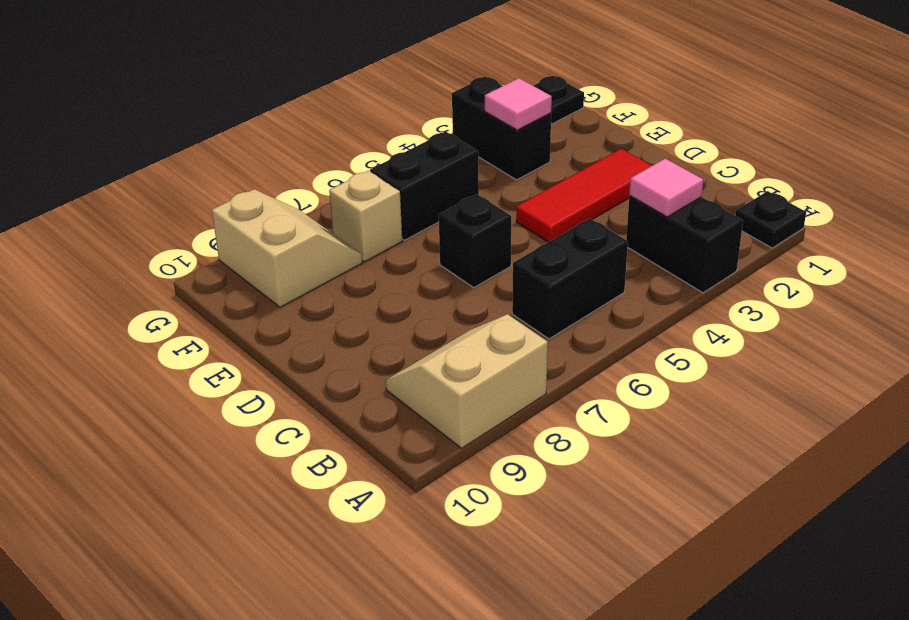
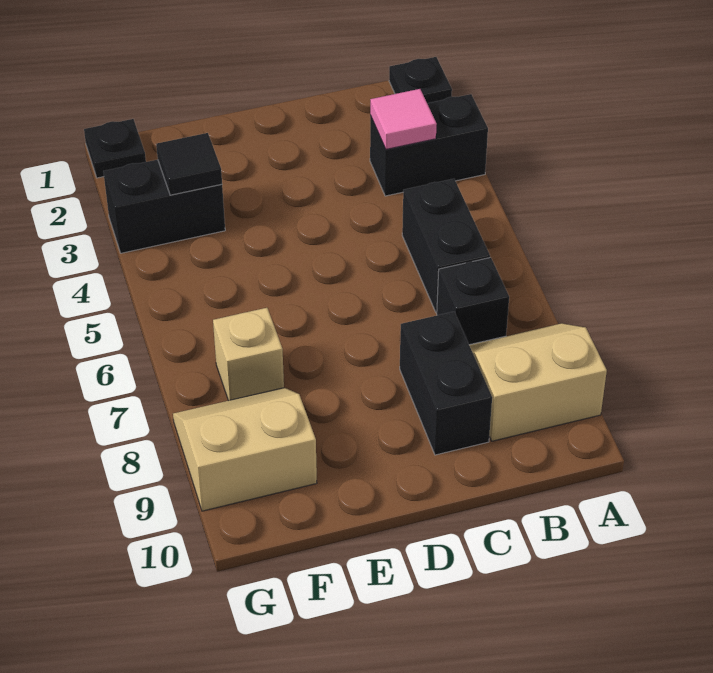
tan slope A8:B9 level 1 top A -> tan slope A8:B9 level 1 top 9
red tile D2:D4 level 1 -> none
black brick D6 level 1 -> black brick B7 level 1
pink tile F3 level 2 -> black tile F3 level 2
black brick F5:F6 level 1 -> black brick C8:C9 level 1

